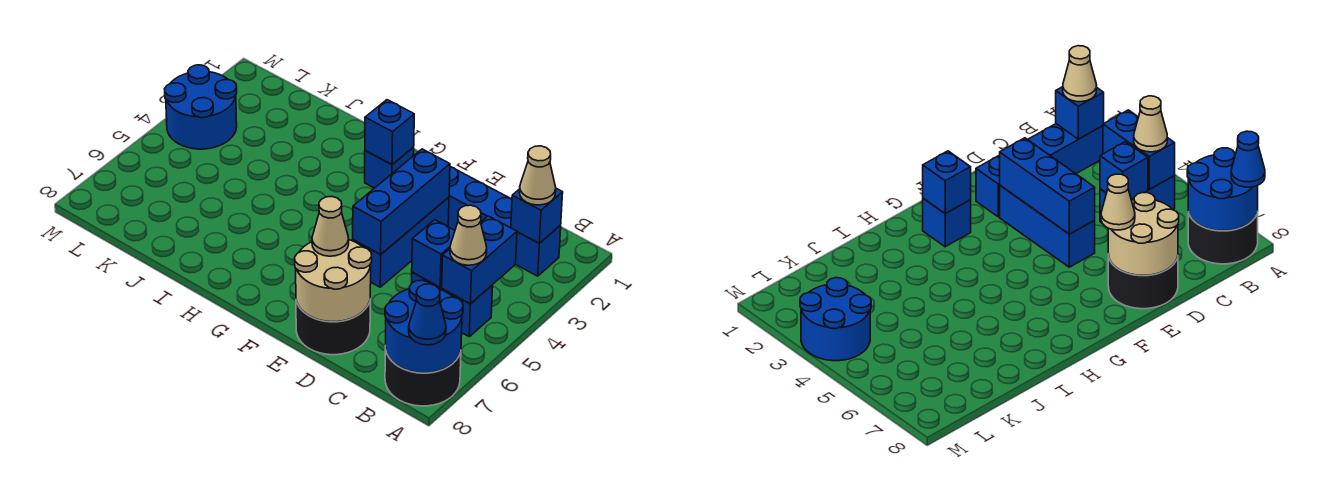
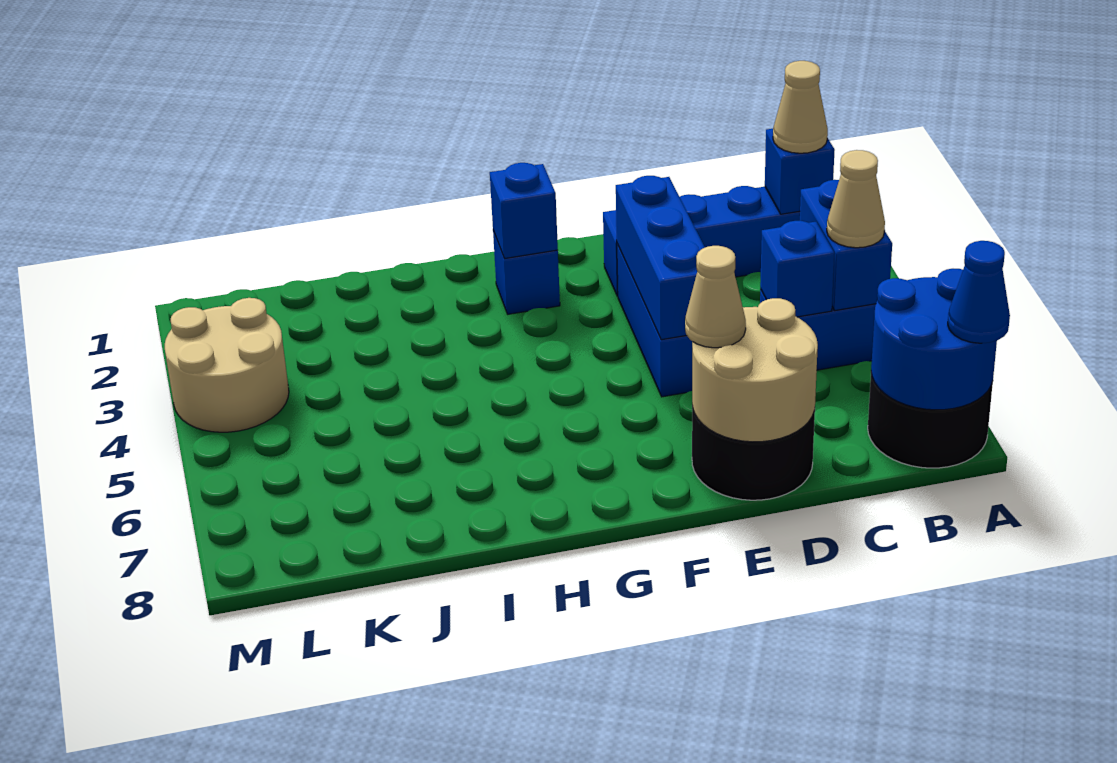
blue round brick L3:M4 level 1 -> tan round brick L3:M4 level 1

